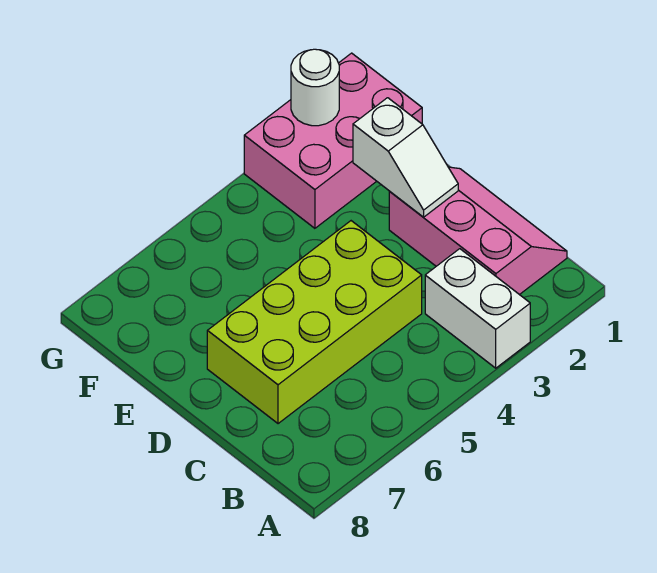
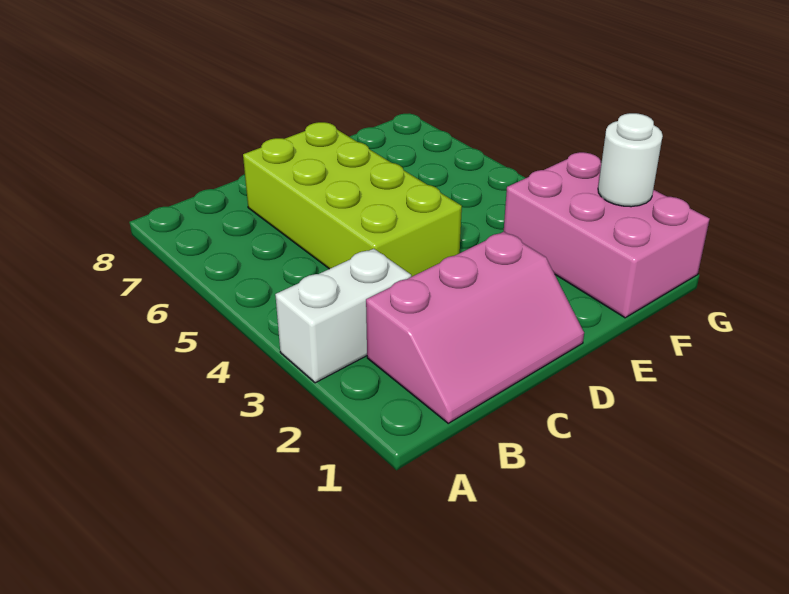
white slope D2:E2 level 2 top E -> none

